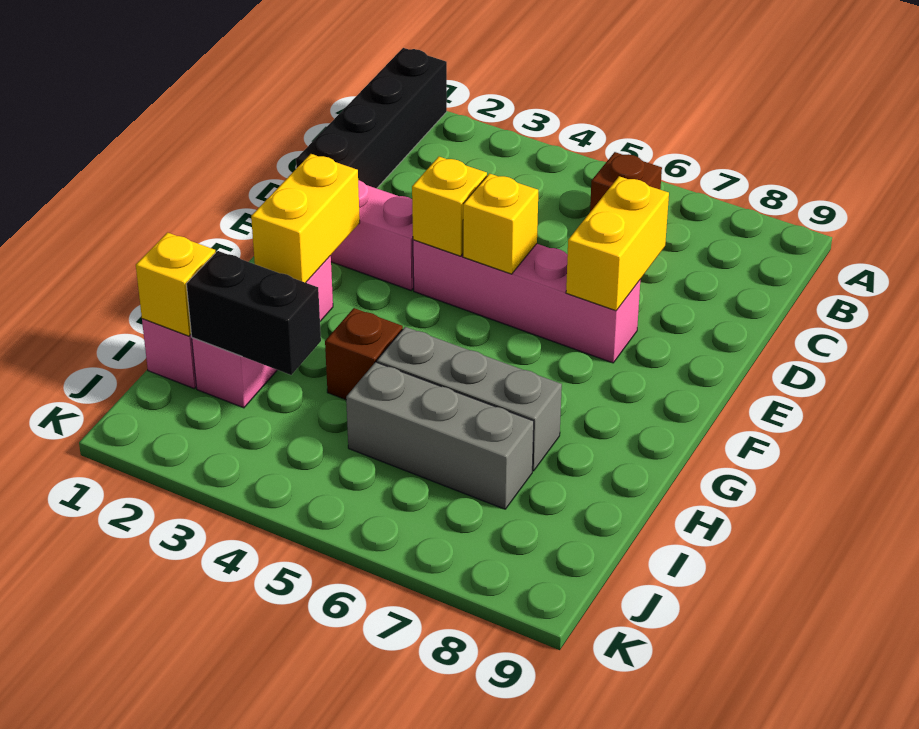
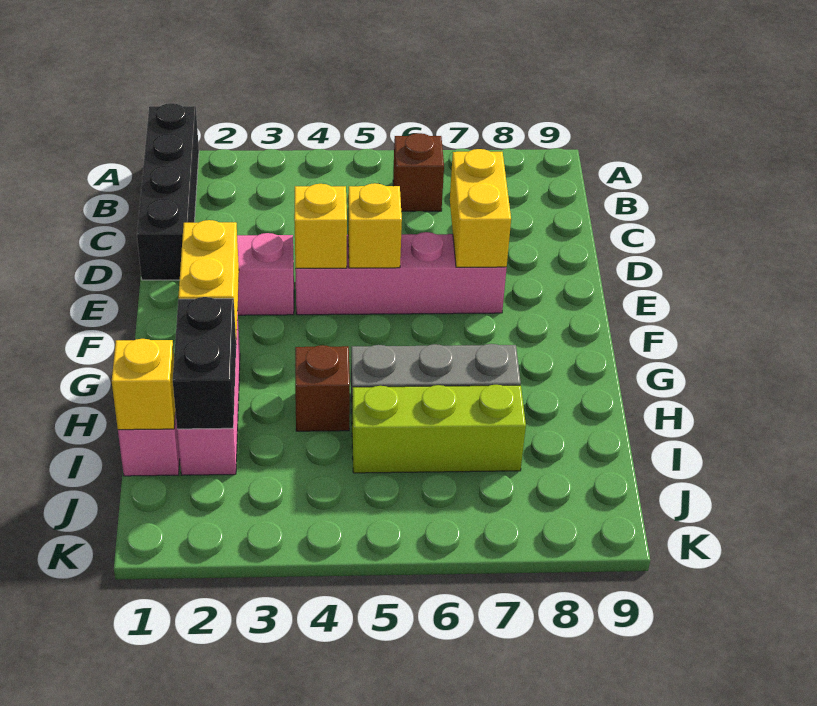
black brick I2:I3 level 2 -> black brick H2:I2 level 2
grey brick I5:I7 level 1 -> lime brick I5:I7 level 1

